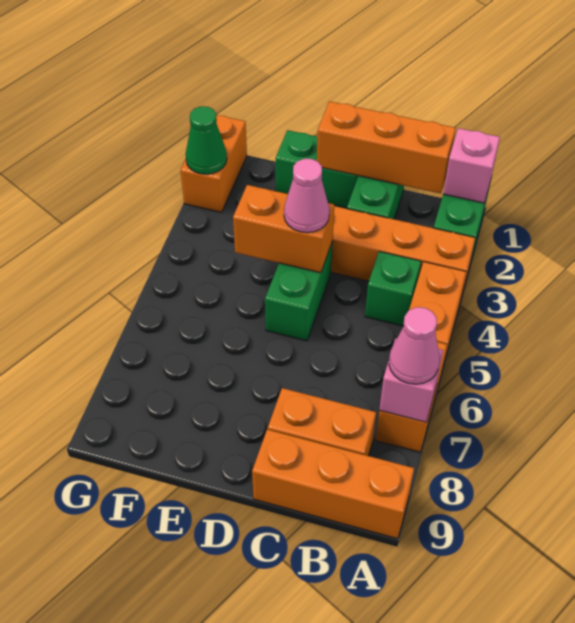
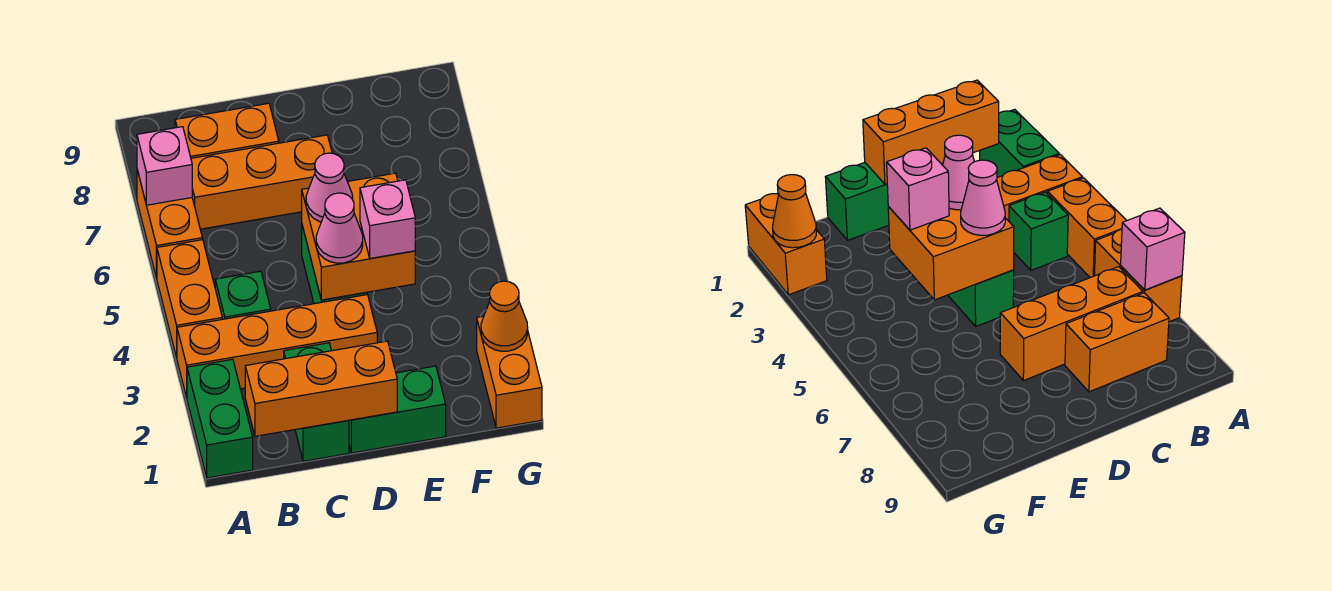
pink brick A1 level 2 -> pink brick E4 level 3
pink cone A7 level 3 -> pink cone D5 level 3
orange brick A9:C9 level 1 -> orange brick B7:D7 level 1
orange brick D4:E4 level 2 -> orange brick D4:E5 level 2
green cone G2 level 2 -> orange cone G2 level 2

